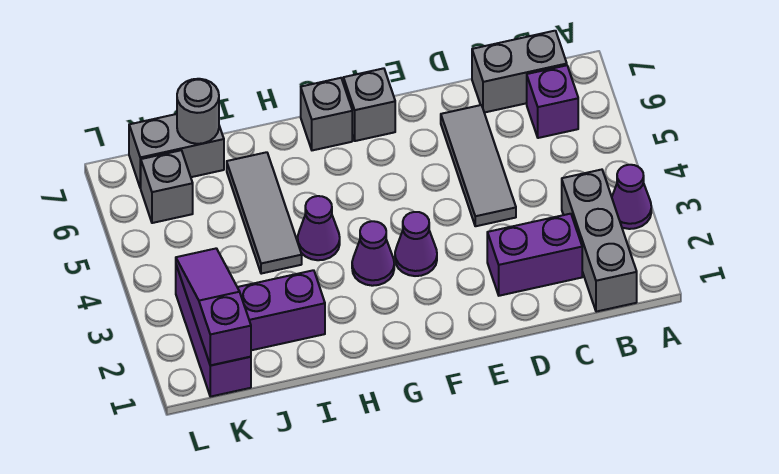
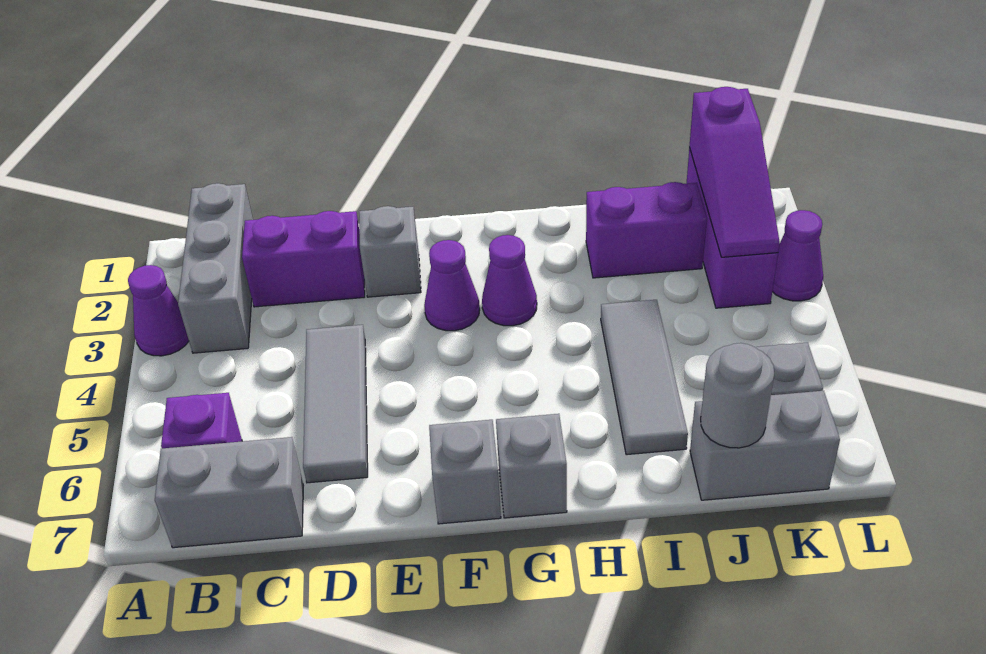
none -> grey brick E2 level 1
purple cone H4 level 1 -> purple cone L3 level 1

